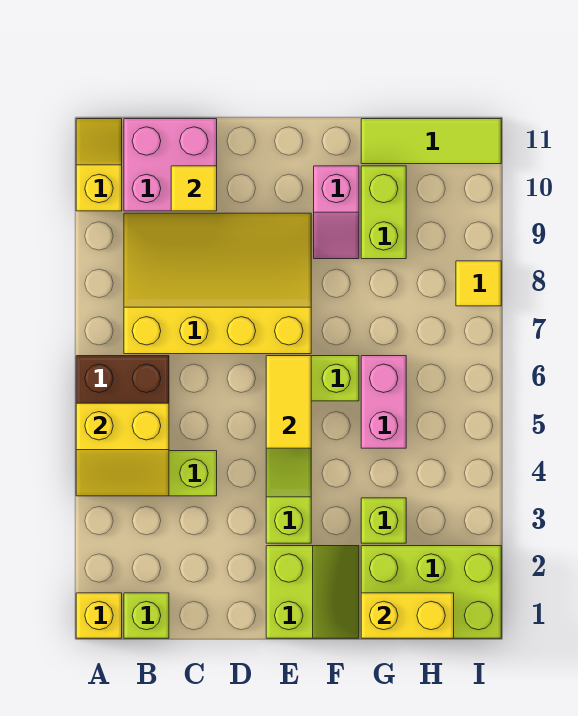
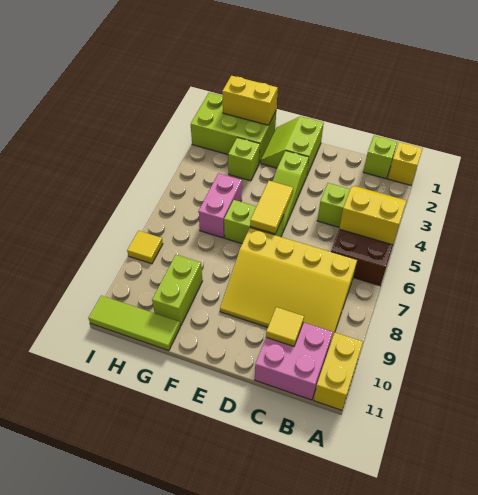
yellow slope A10:A11 level 1 top 10 -> yellow brick A10:A11 level 1
pink slope F9:F10 level 1 top 10 -> none

